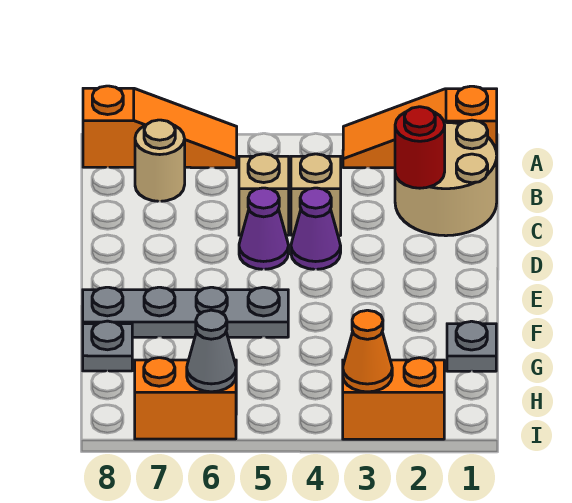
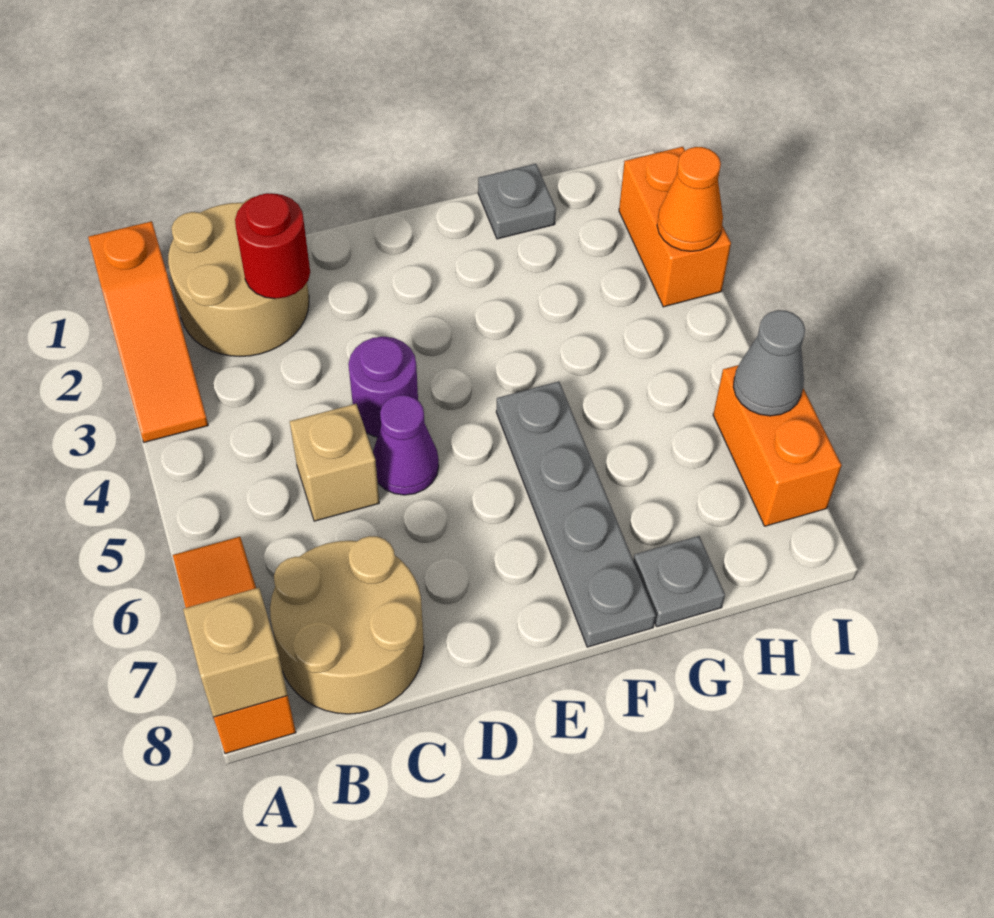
tan round brick B7 level 1 -> tan round brick B7:C8 level 1
tan brick C4 level 1 -> tan brick A8 level 2
purple cone D4 level 1 -> purple round brick D4 level 1

